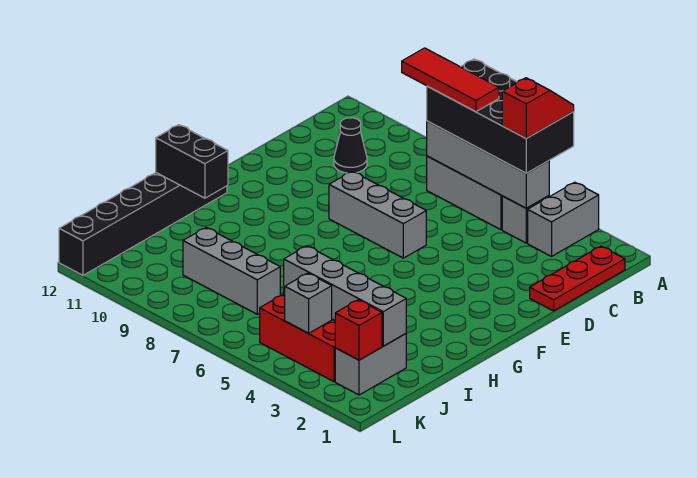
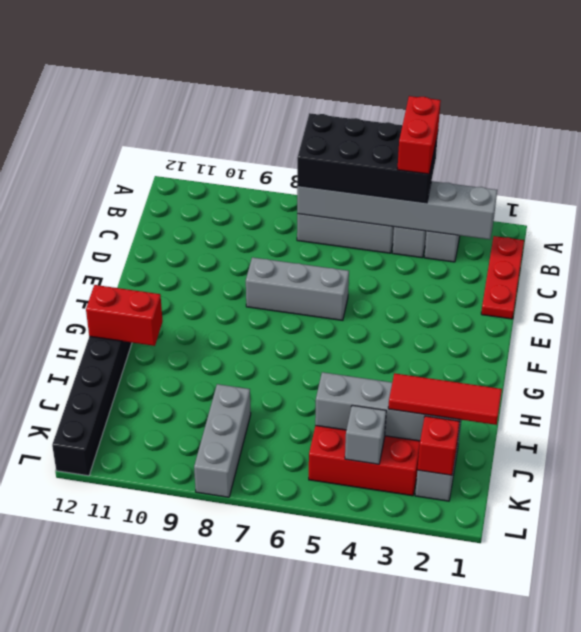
red slope A4:B4 level 4 top B -> red brick A4:B4 level 4
grey brick B4:B7 level 2 -> grey brick B2:B7 level 2
red tile B6:B8 level 4 -> red tile J1:J3 level 3
black cone C10 level 1 -> none
black brick H11:H12 level 2 -> red brick H11:H12 level 2
grey brick J7:J9 level 1 -> grey brick J8:L8 level 1

